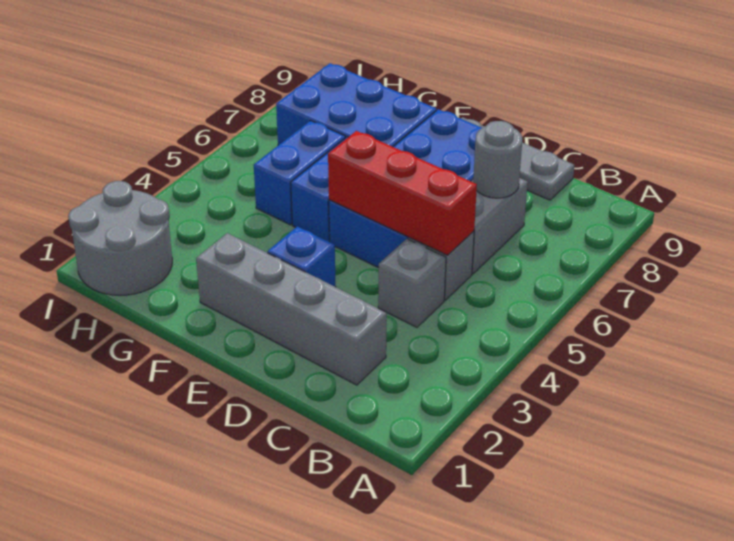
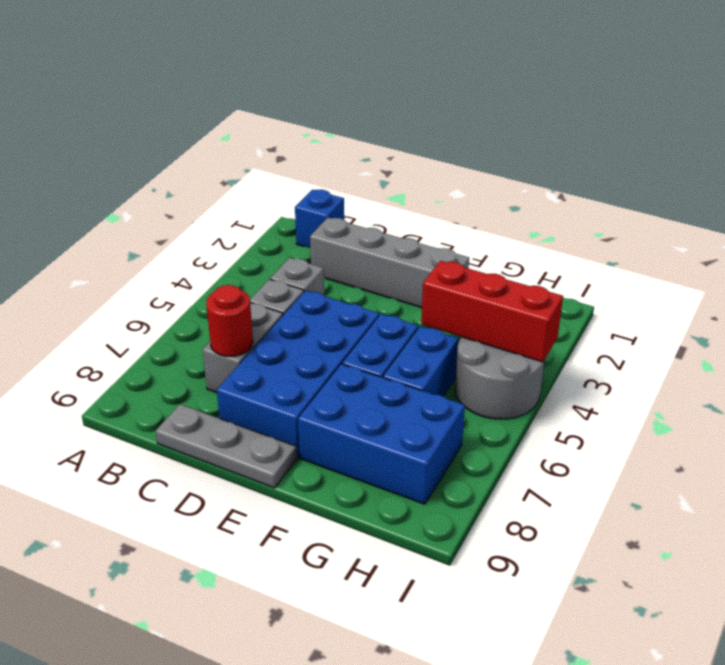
red brick C5:E5 level 2 -> red brick G4:I4 level 2
grey round brick C7 level 2 -> red round brick C7 level 2
blue brick E3 level 1 -> blue brick B1 level 1
grey round brick H1:I2 level 1 -> grey round brick H4:I5 level 1

